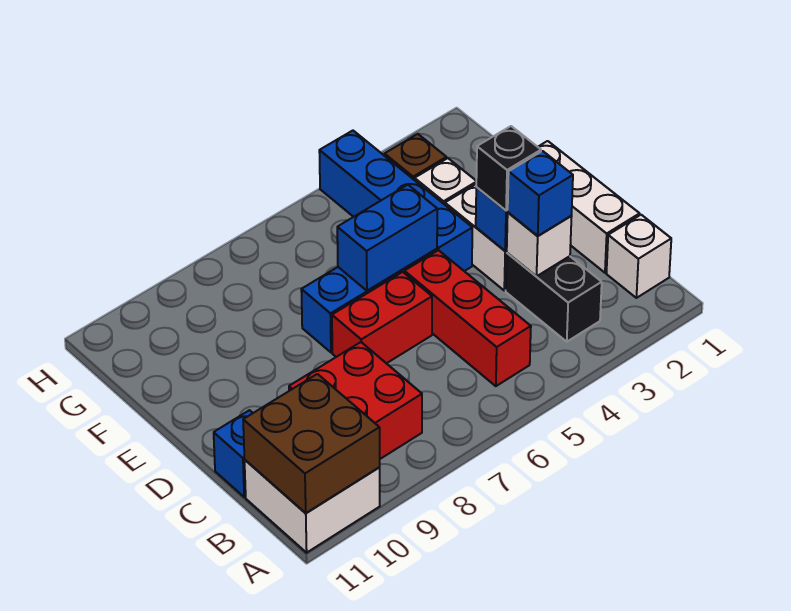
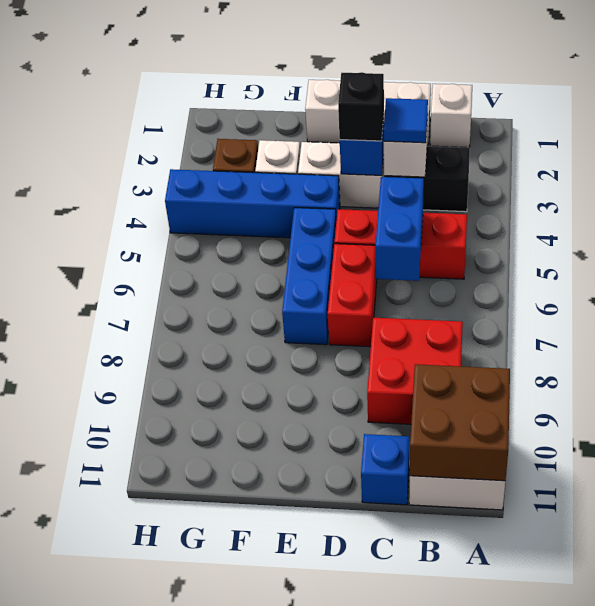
blue brick C3 level 3 -> blue tile C3 level 3
blue brick E5:E6 level 2 -> blue brick C5:C6 level 2

